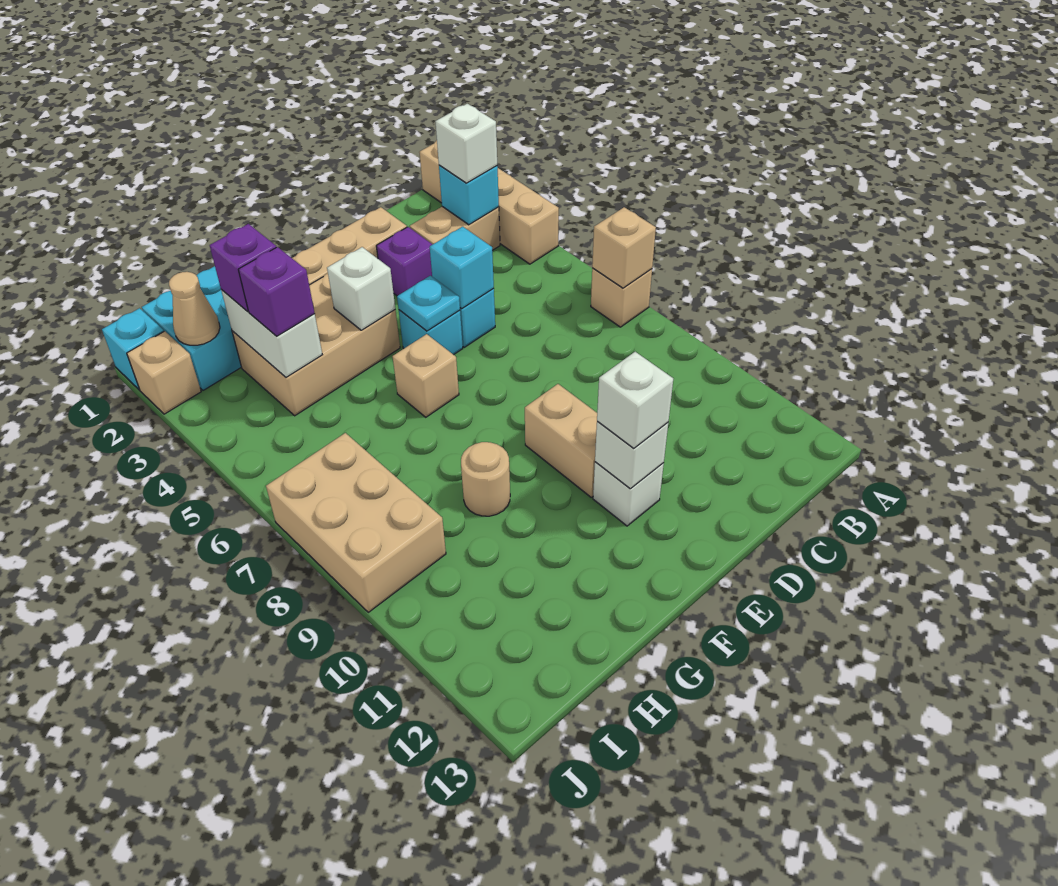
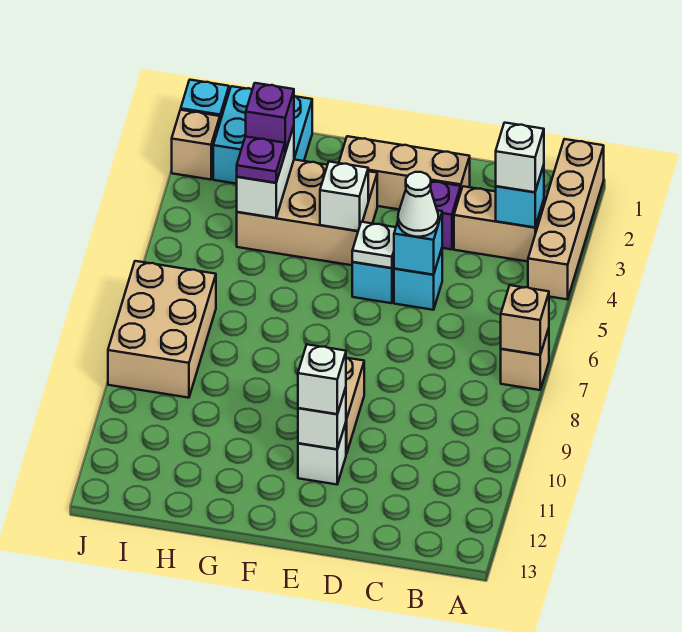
none -> white cone D5 level 3
cyan plate E5 level 2 -> white plate E5 level 2
tan brick F6 level 1 -> none
tan round brick G9 level 1 -> none
purple brick H4 level 3 -> purple plate H4 level 3
tan cone I2 level 2 -> none

